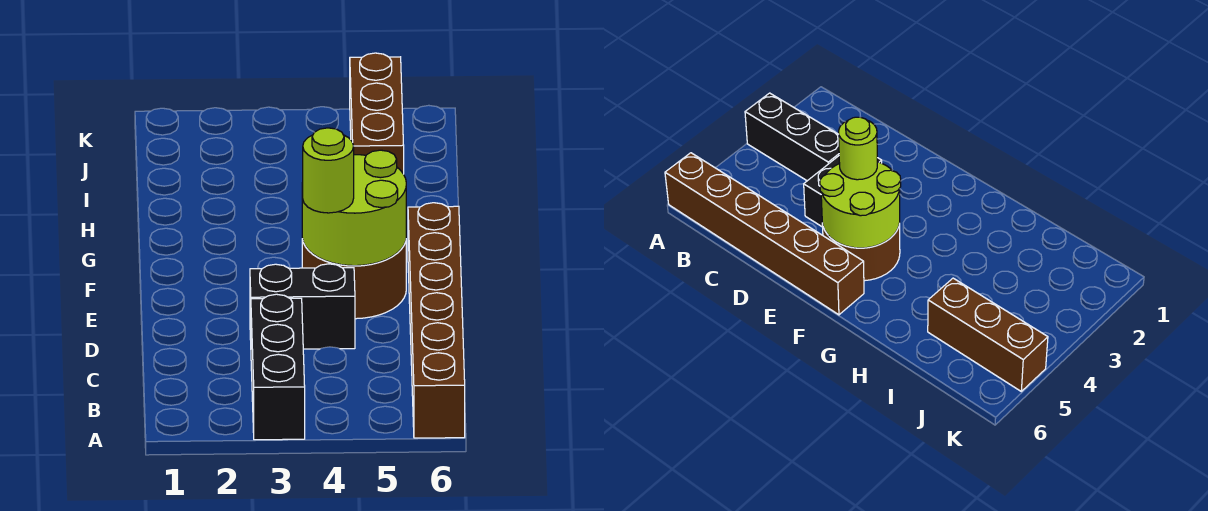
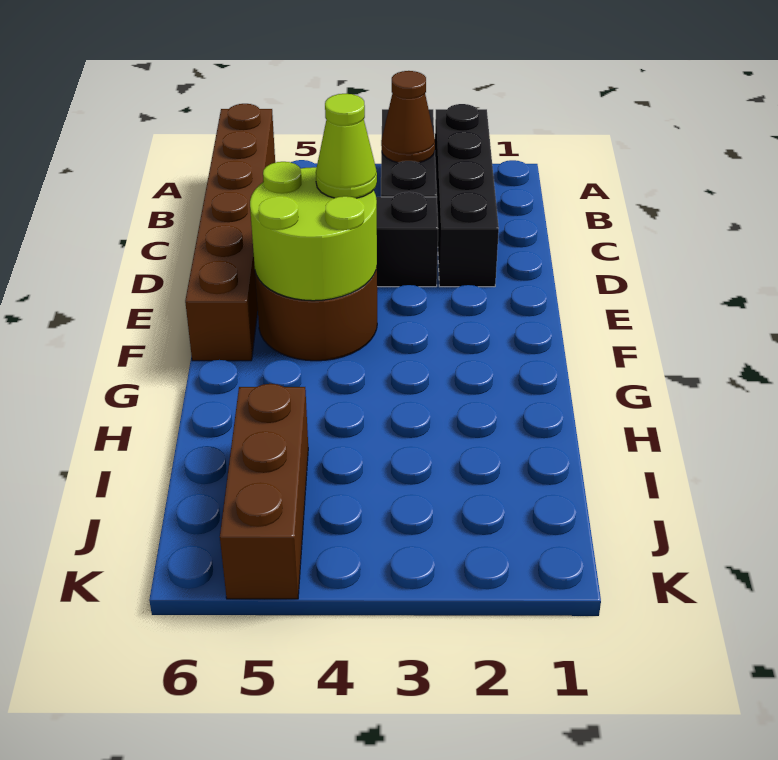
none -> black brick A2:D2 level 1
none -> brown cone B3 level 2
lime round brick E4 level 3 -> lime cone E4 level 3

